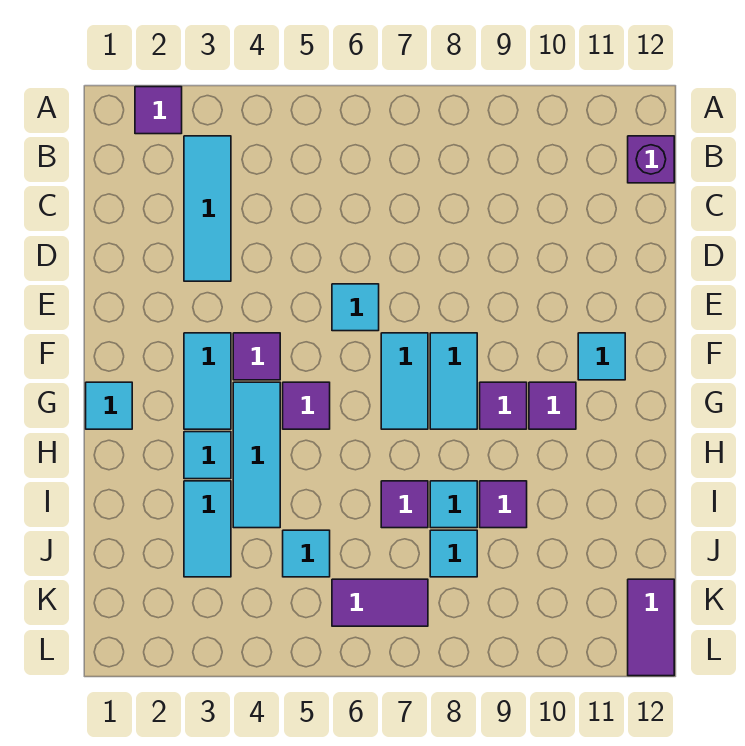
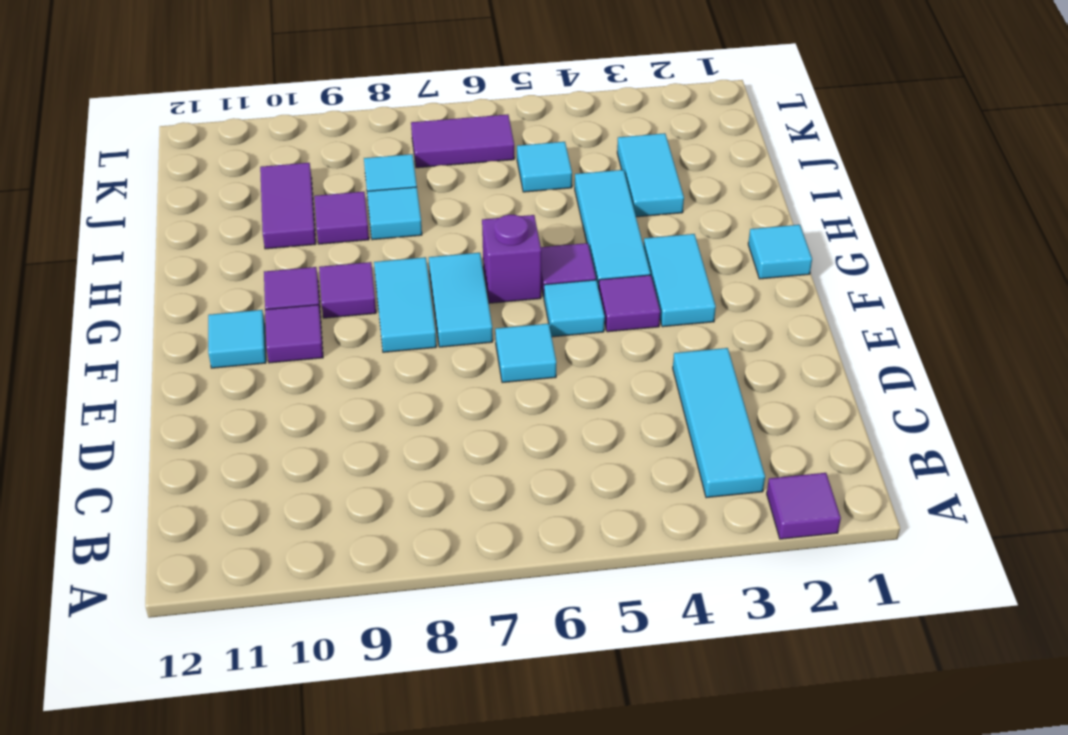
purple brick B12 level 1 -> purple brick G6 level 1
cyan tile H3 level 1 -> cyan tile F5 level 1
purple tile I7 level 1 -> purple tile F10 level 1
purple tile K12:L12 level 1 -> purple tile I10:J10 level 1

